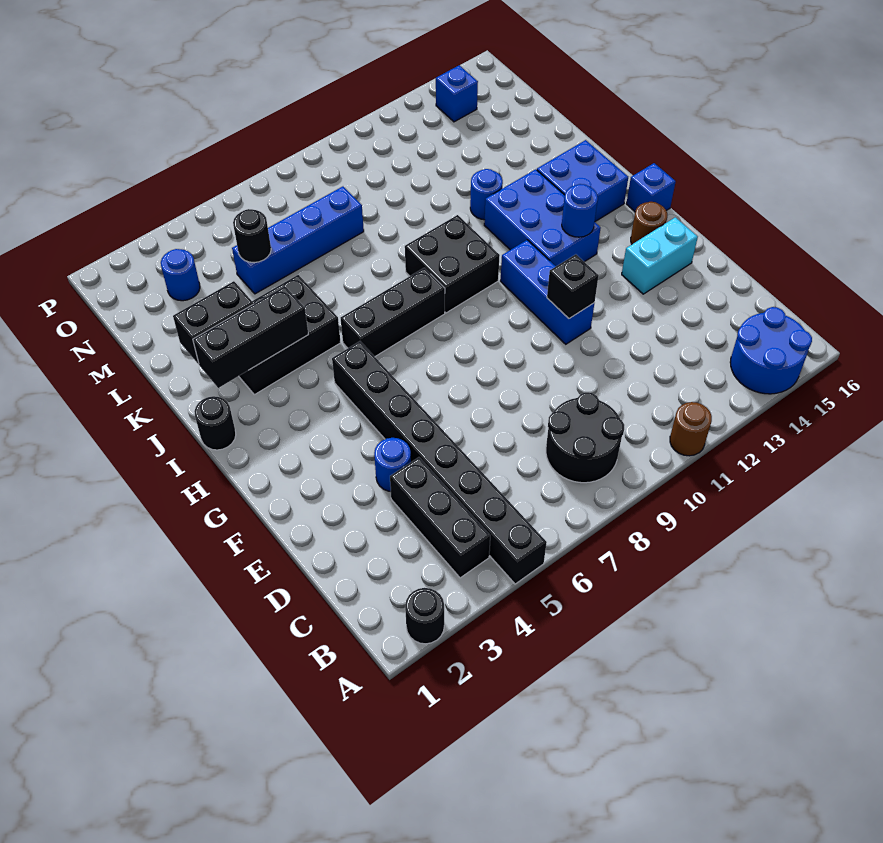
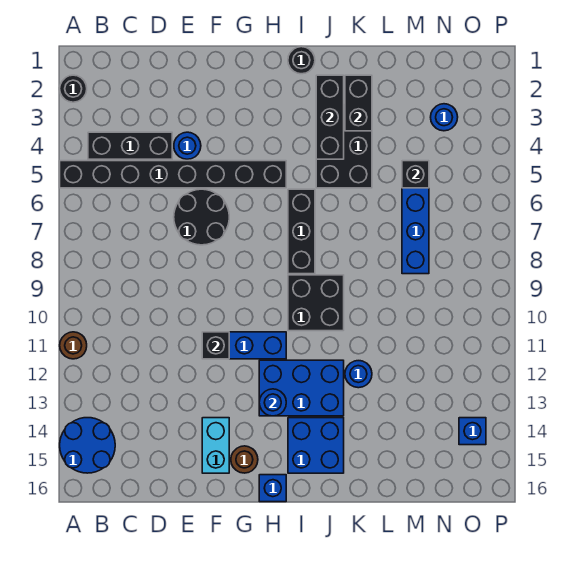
black round brick B8:C9 level 1 -> black round brick E6:F7 level 1
black round brick M5 level 2 -> black brick M5 level 2

